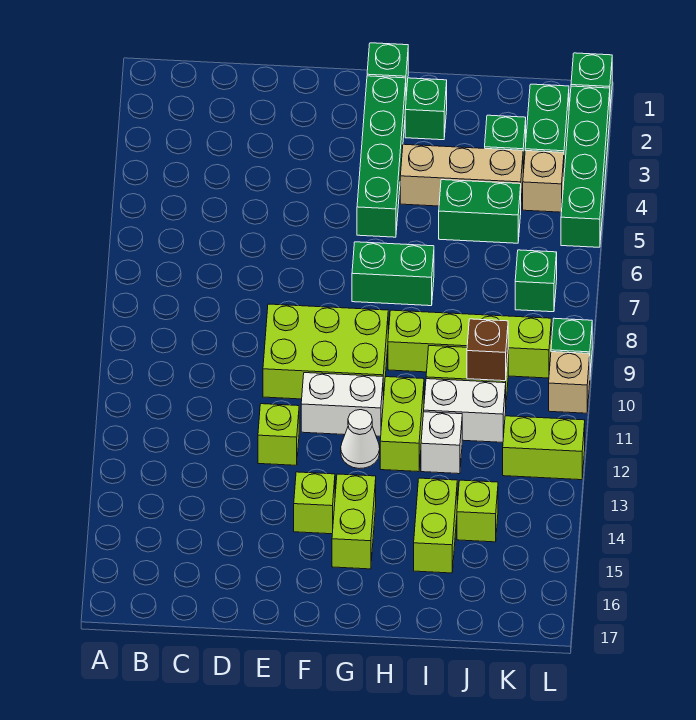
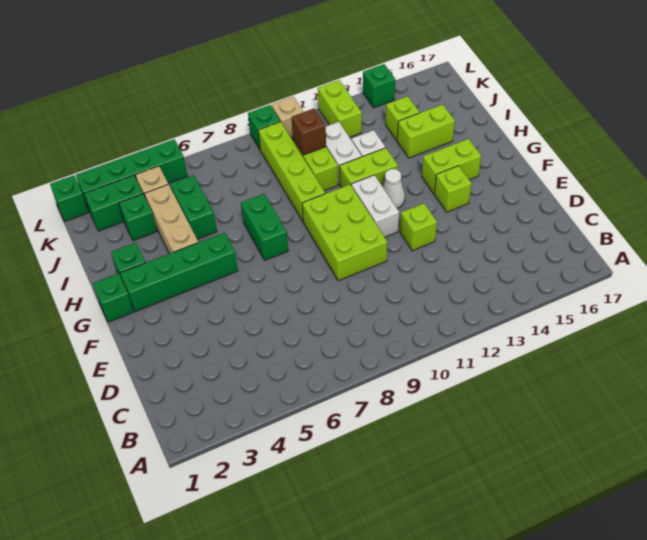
green brick K7 level 1 -> green brick L14 level 1

